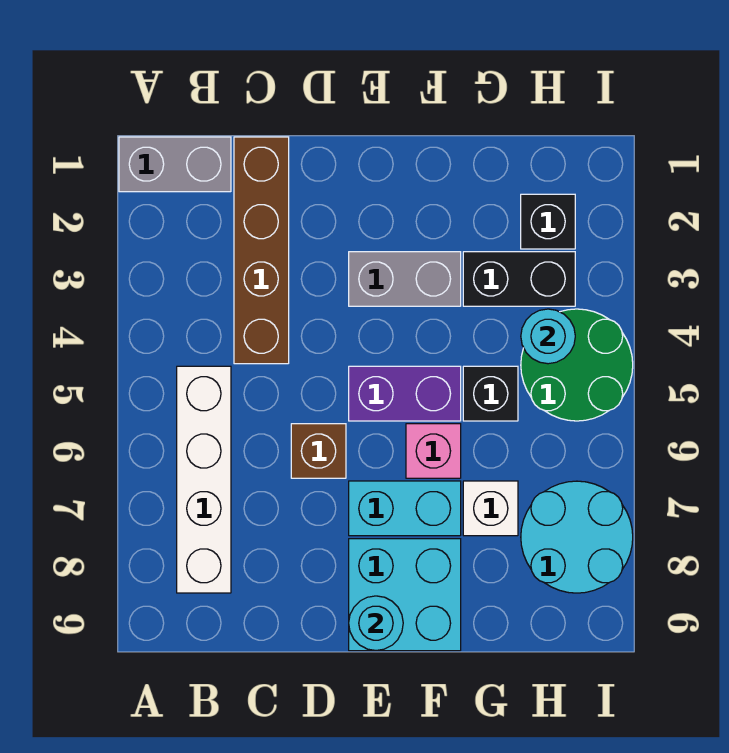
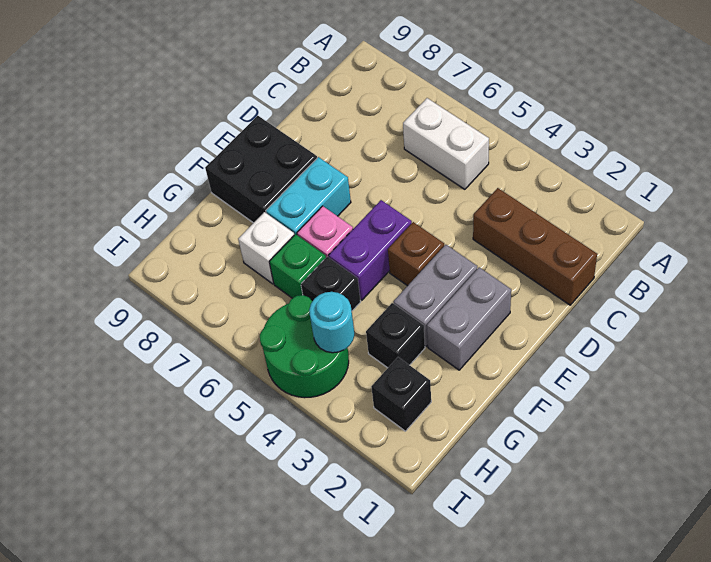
grey brick A1:B1 level 1 -> grey brick E2:F2 level 1
white brick B5:B8 level 1 -> white brick B5:B6 level 1
brown brick C1:C4 level 1 -> brown brick C1:C3 level 1
brown brick D6 level 1 -> brown brick E4 level 1
cyan brick E8:F9 level 1 -> black brick E8:F9 level 1
cyan round brick E9 level 2 -> none
black brick G3:H3 level 1 -> black brick G3 level 1
none -> green brick G6 level 1
cyan round brick H7:I8 level 1 -> none

